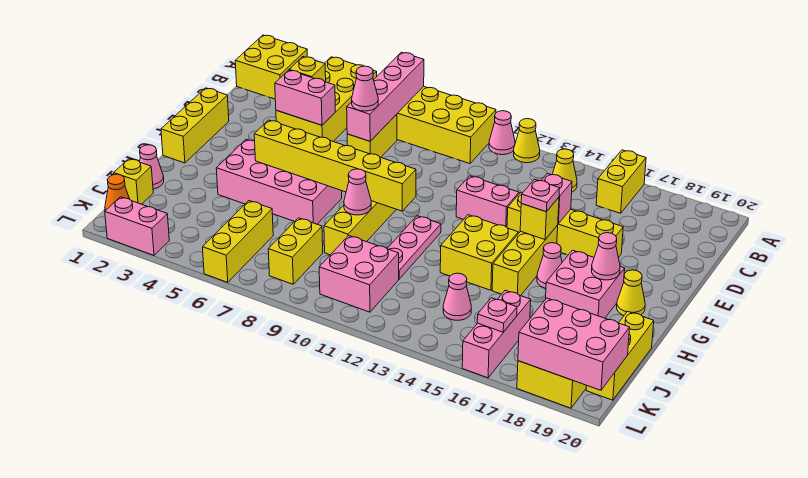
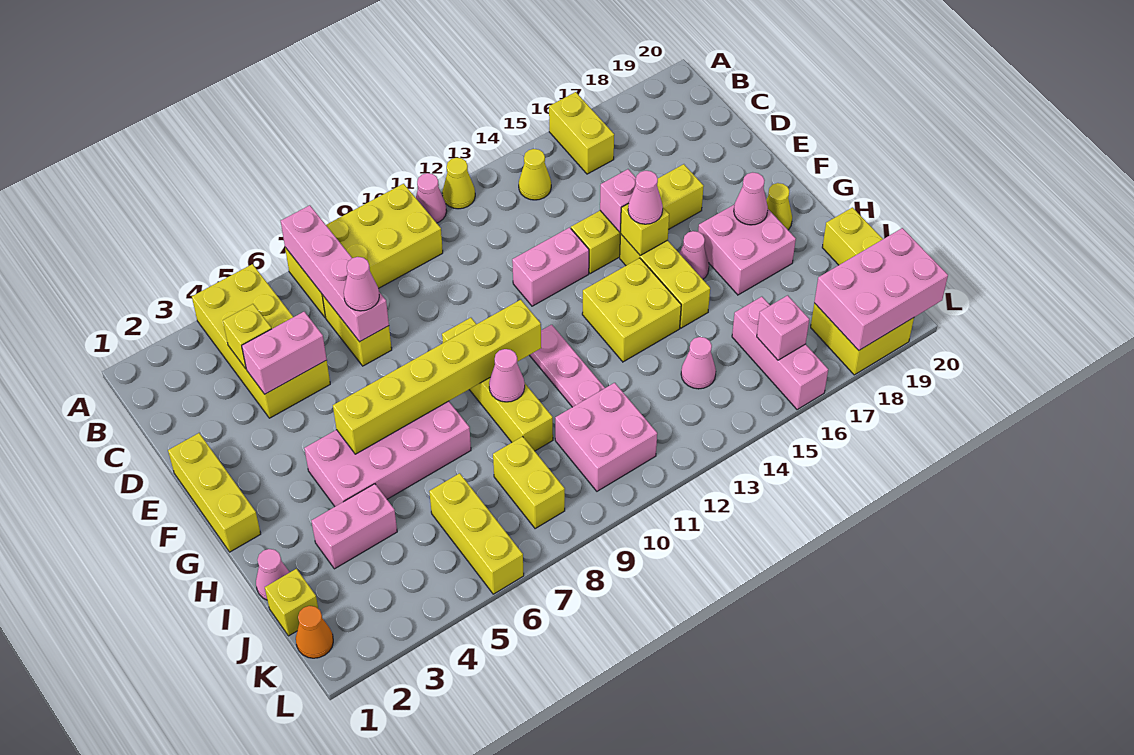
yellow brick A1:B2 level 1 -> none
pink plate F15 level 3 -> pink cone F15 level 3
pink plate K16 level 2 -> pink brick K16 level 2
pink brick L2:L3 level 1 -> pink brick I3:I4 level 1

